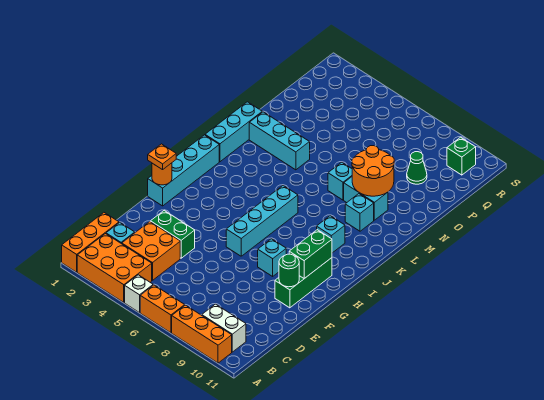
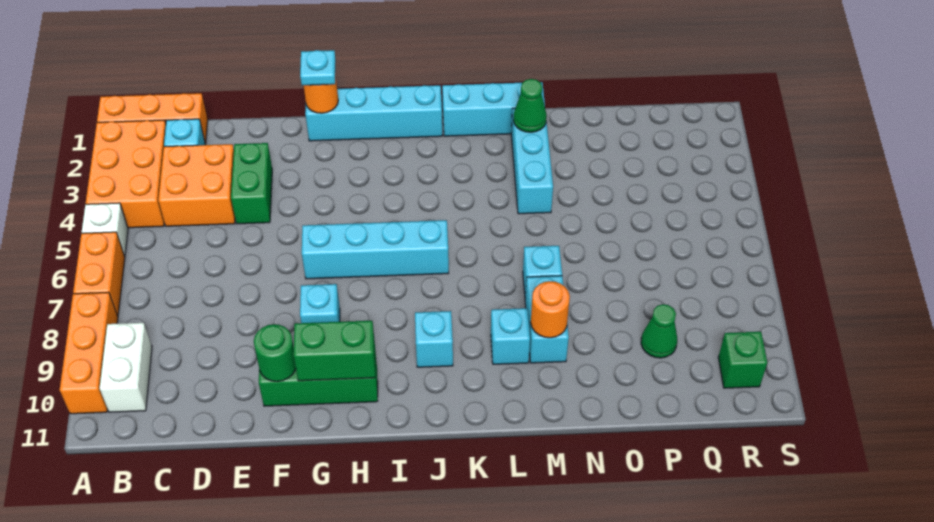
orange plate G1 level 3 -> cyan plate G1 level 3
none -> green cone M2 level 2
orange round brick M8:N9 level 2 -> orange round brick M9 level 2

